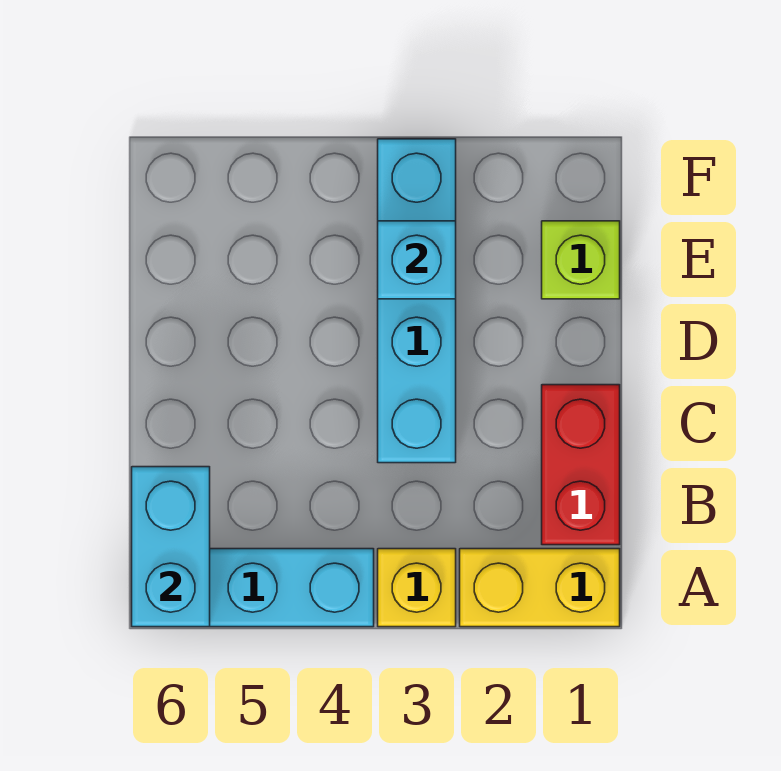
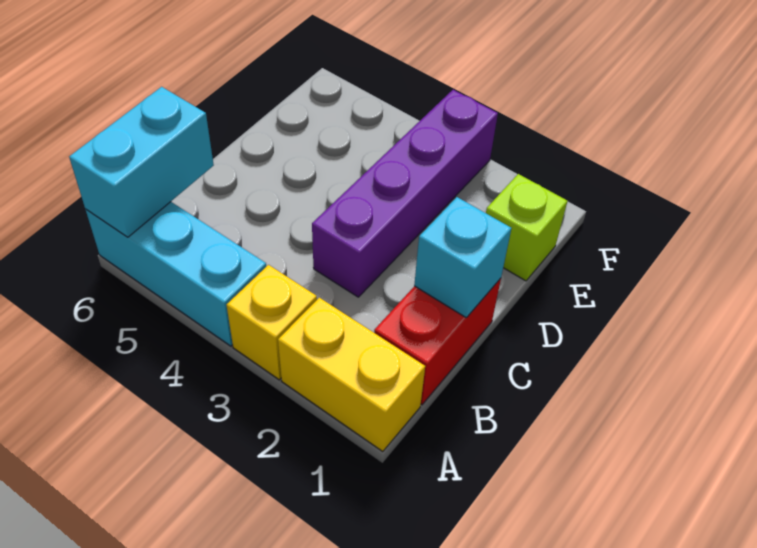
cyan brick C3:F3 level 1 -> purple brick C3:F3 level 1
cyan brick E3 level 2 -> cyan brick C1 level 2

